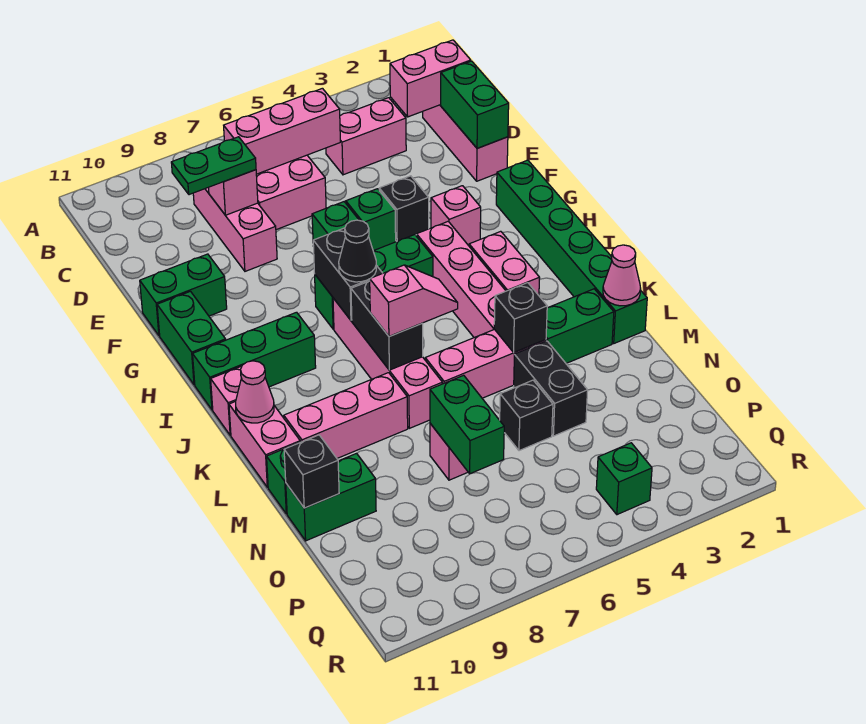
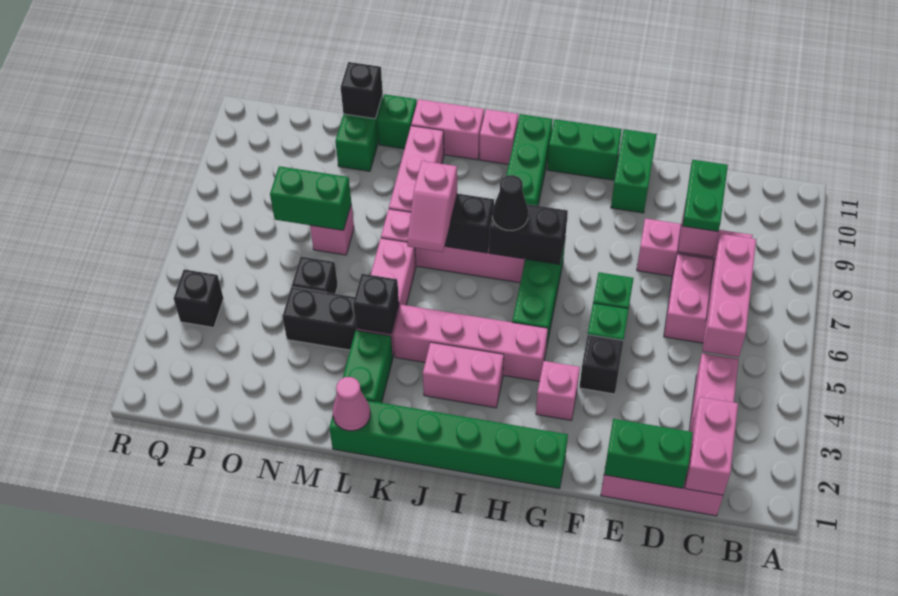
pink cone K11 level 2 -> none
green brick Q4 level 1 -> black brick Q4 level 1

